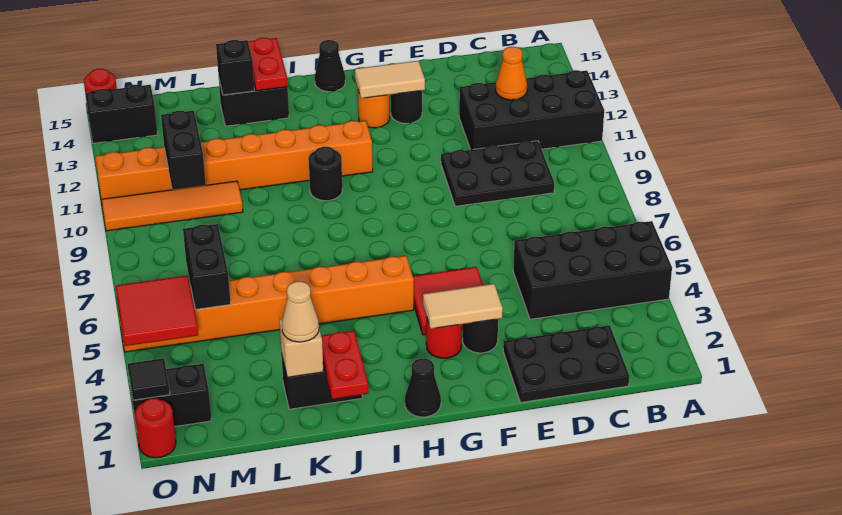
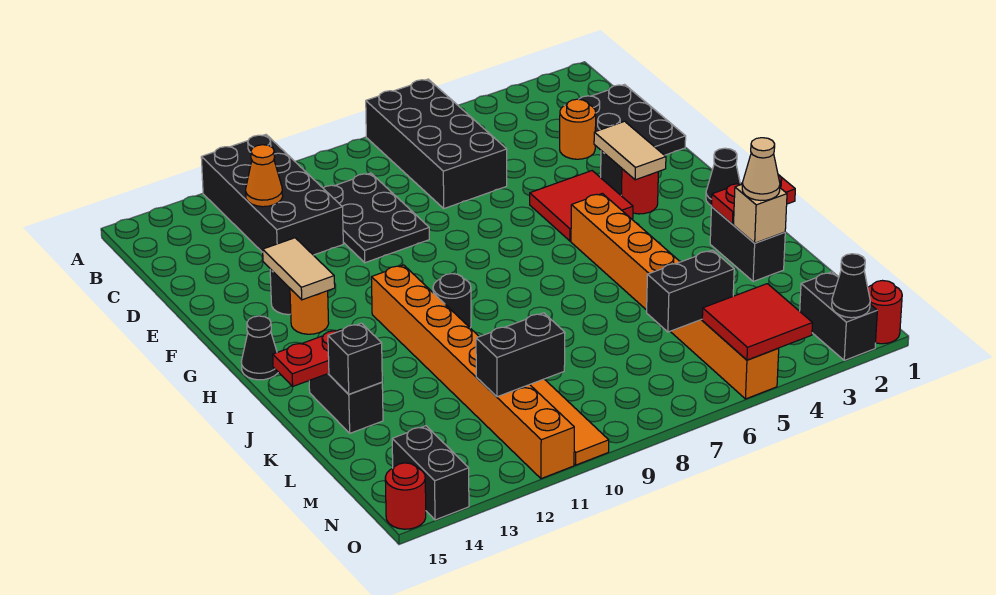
black brick A4:D5 level 1 -> black brick A6:D7 level 1
none -> orange round brick D3 level 1
black tile O2 level 2 -> black cone O2 level 2

